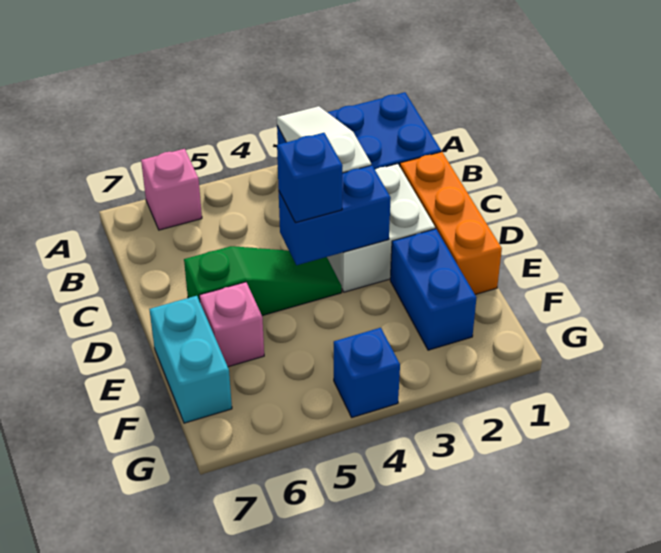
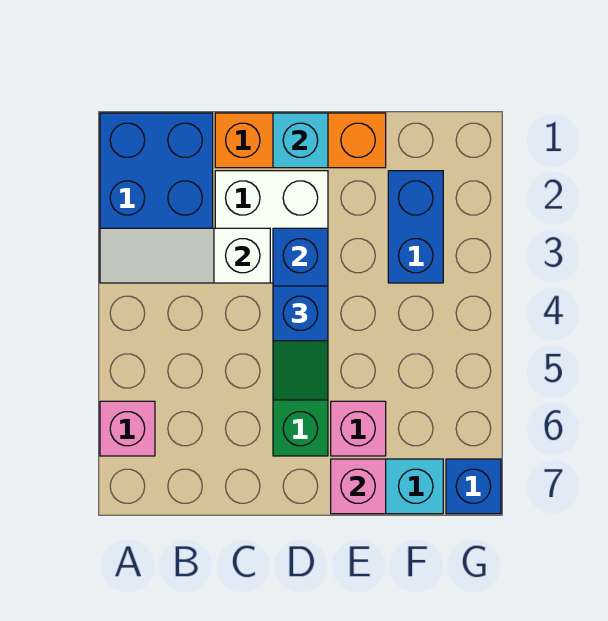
none -> cyan brick D1 level 2
blue brick E2:F2 level 1 -> blue brick F2:F3 level 1
none -> pink brick E7 level 2
blue brick G4 level 1 -> blue brick G7 level 1

